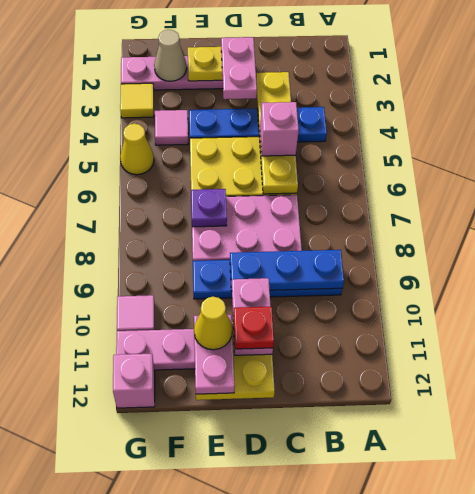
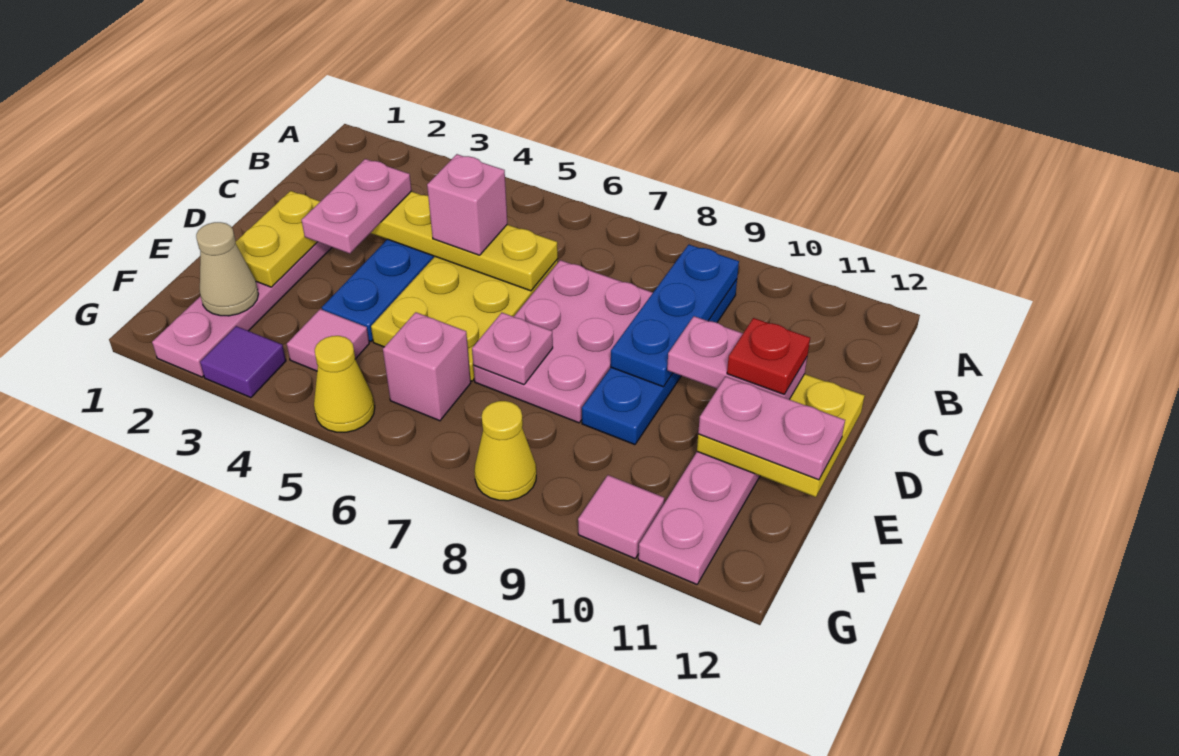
pink plate D2:D3 level 3 -> pink plate C3:D3 level 3
purple plate E7 level 2 -> pink plate E7 level 2
yellow cone E11 level 4 -> yellow cone G8 level 1
yellow tile G3 level 1 -> purple tile G3 level 1
pink brick G12 level 1 -> pink brick F6 level 1

